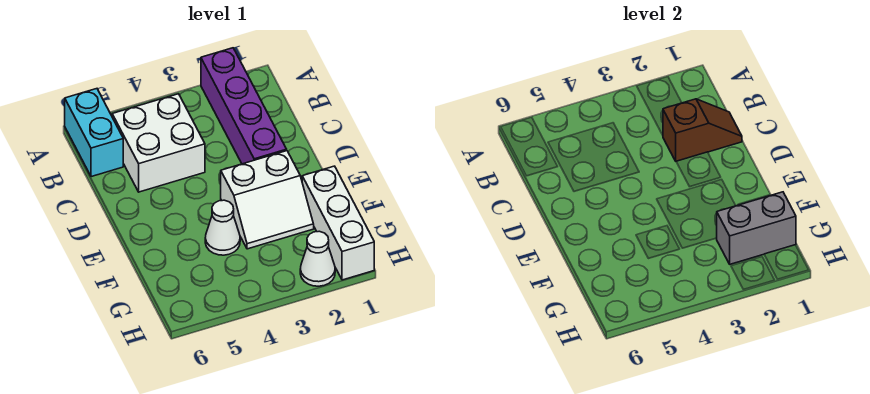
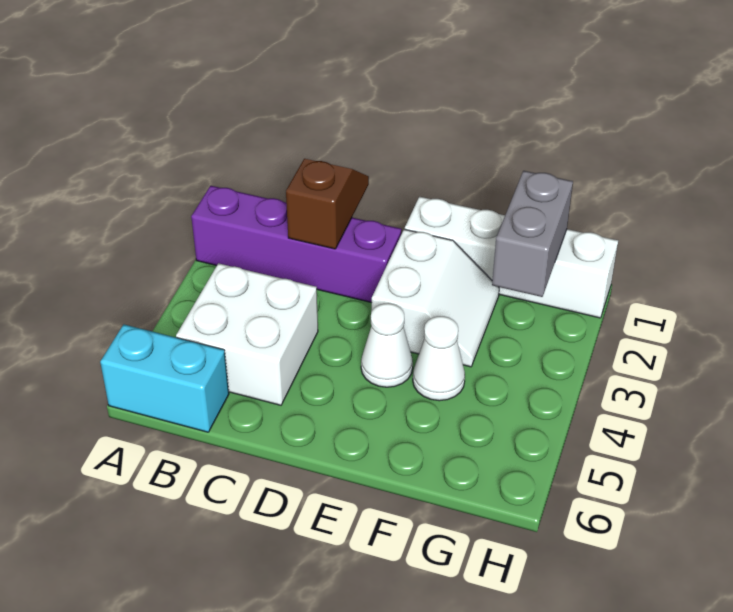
white brick F1:H1 level 1 -> white brick E1:H1 level 1
white cone H2 level 1 -> white cone E4 level 1

